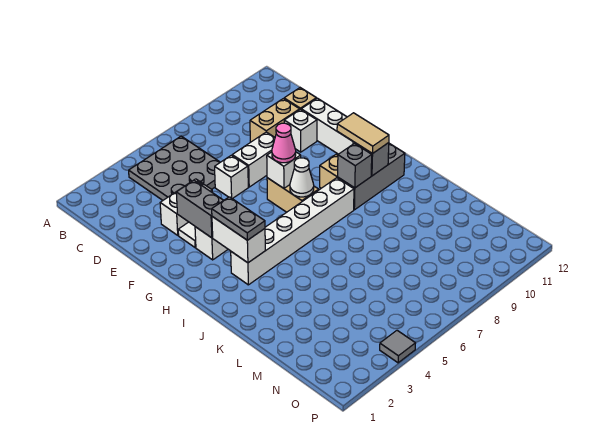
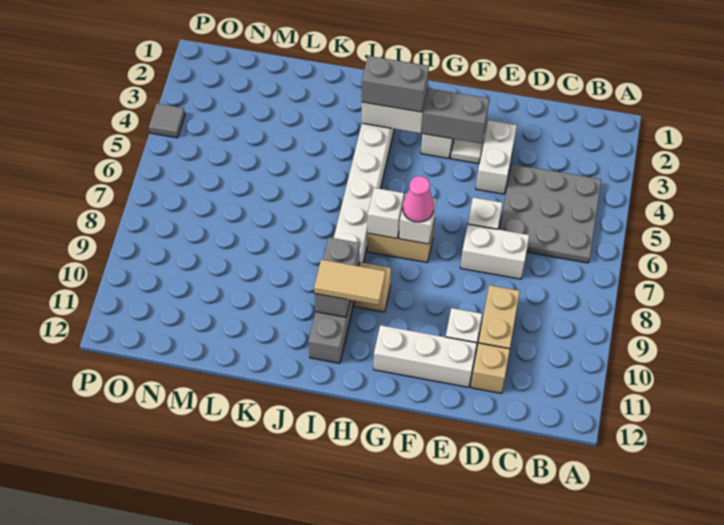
white brick E7:E8 level 1 -> white brick D7:E7 level 1
grey plate H3:I3 level 3 -> grey brick H3:I3 level 3
white cone H7 level 2 -> white brick H7 level 2

